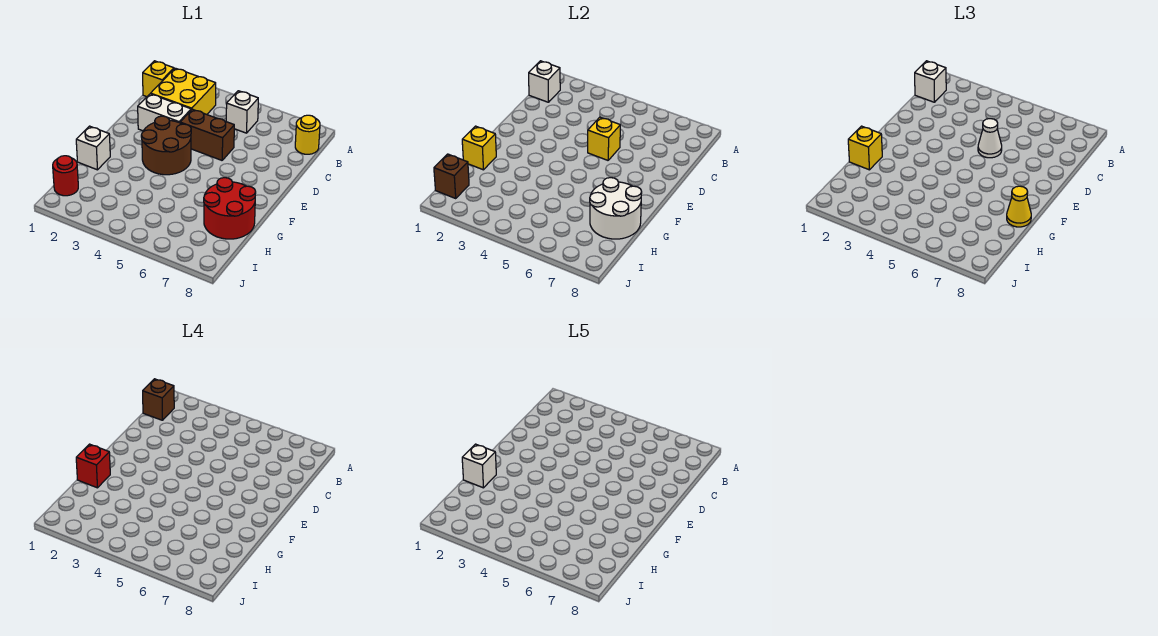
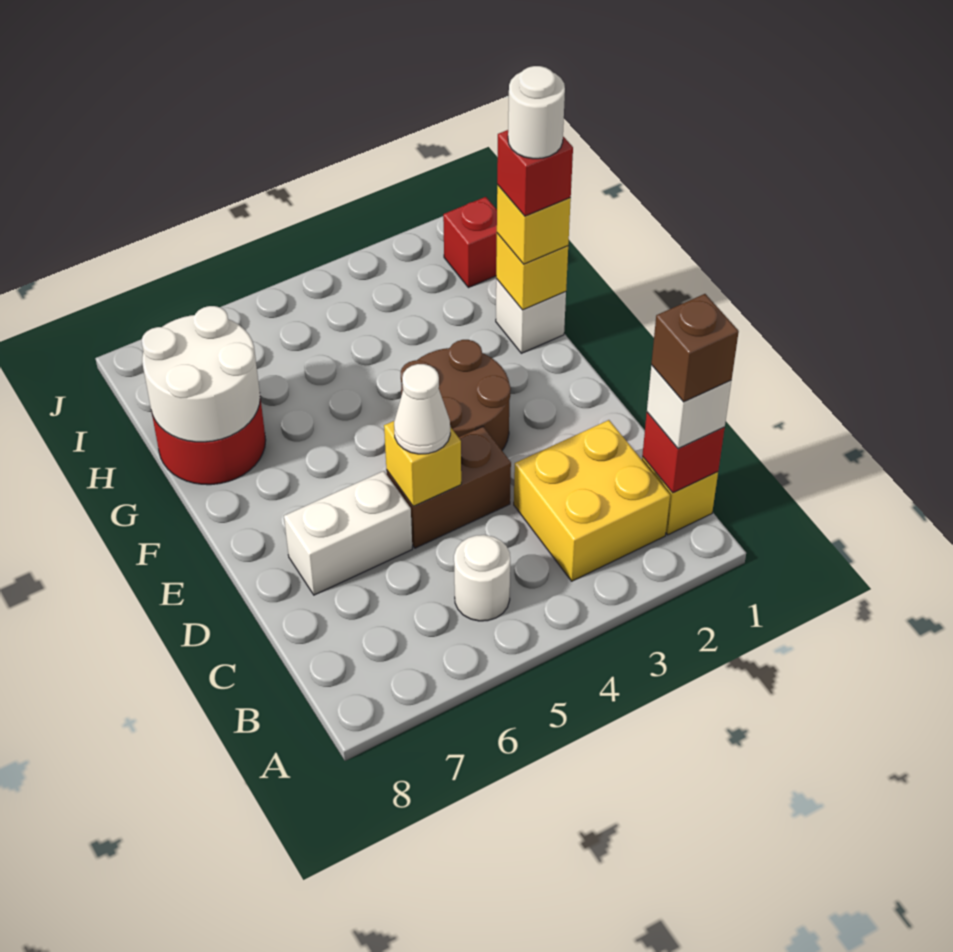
white brick B1 level 2 -> red brick B1 level 2
white brick B5 level 1 -> white round brick B5 level 1
yellow round brick B8 level 1 -> none
white brick D2:D3 level 1 -> white brick D6:D7 level 1
white brick G1 level 5 -> white round brick G1 level 5
yellow cone G8 level 3 -> none
red round brick I1 level 1 -> red brick I1 level 1
brown brick I1 level 2 -> none

